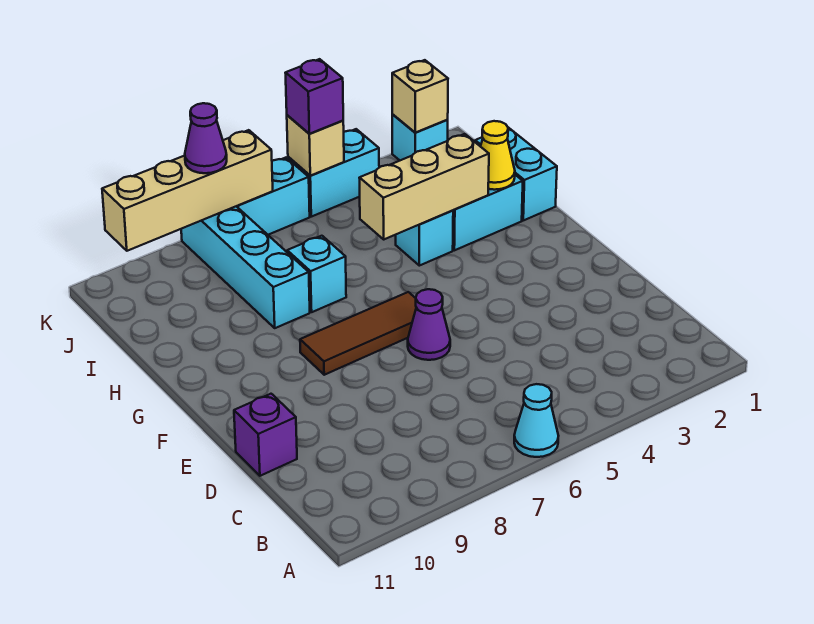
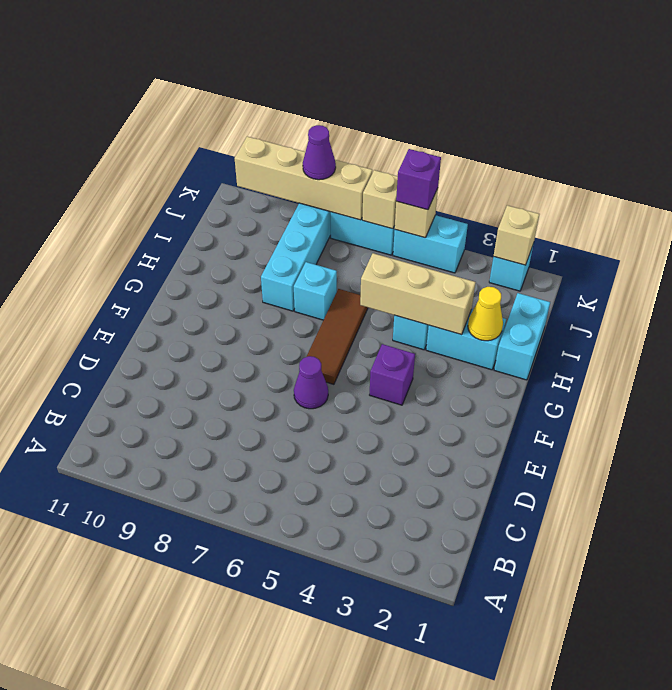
cyan cone A6 level 1 -> none
purple brick D11 level 1 -> purple brick F4 level 1
brown tile F6:F8 level 1 -> brown tile F6:H6 level 1
none -> tan brick K6 level 2

